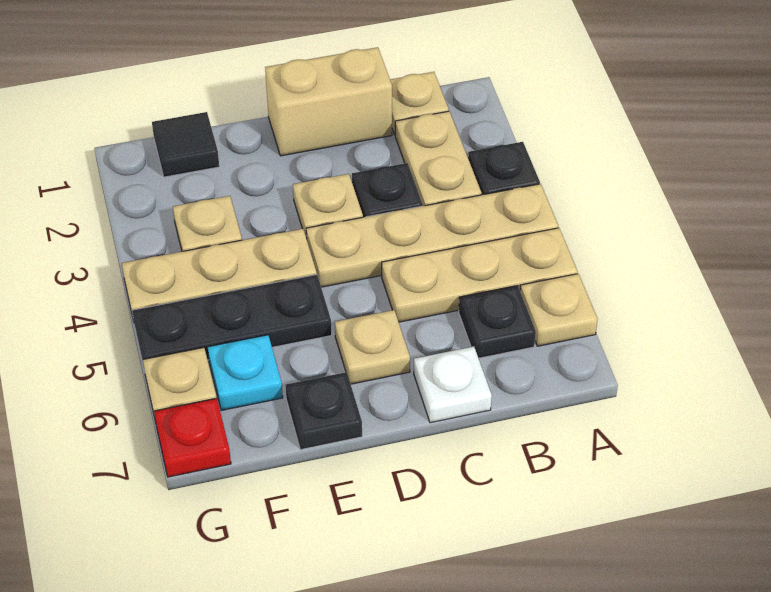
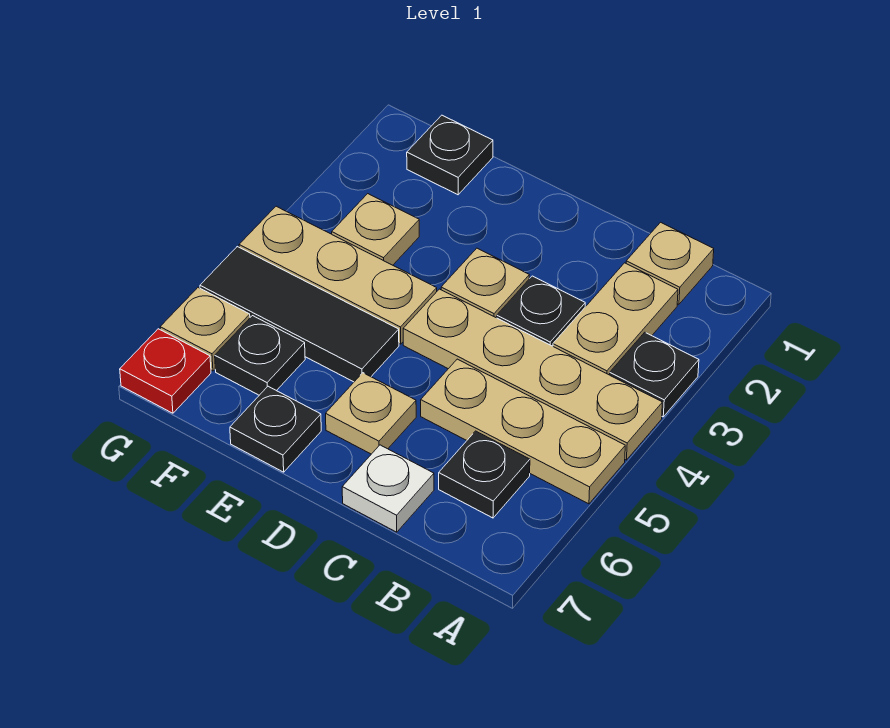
tan plate A6 level 1 -> none
tan brick C1:D1 level 1 -> none
black plate E5:G5 level 1 -> black tile E5:G5 level 1
black tile F1 level 1 -> black plate F1 level 1
cyan plate F6 level 1 -> black plate F6 level 1

